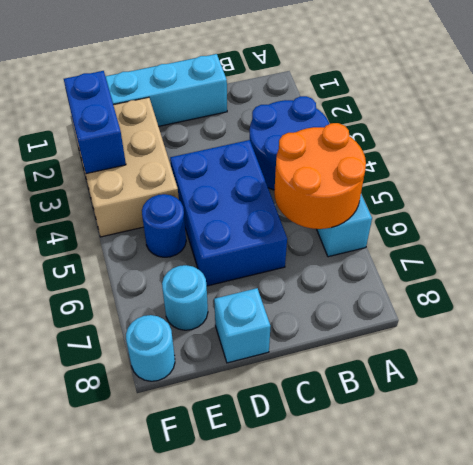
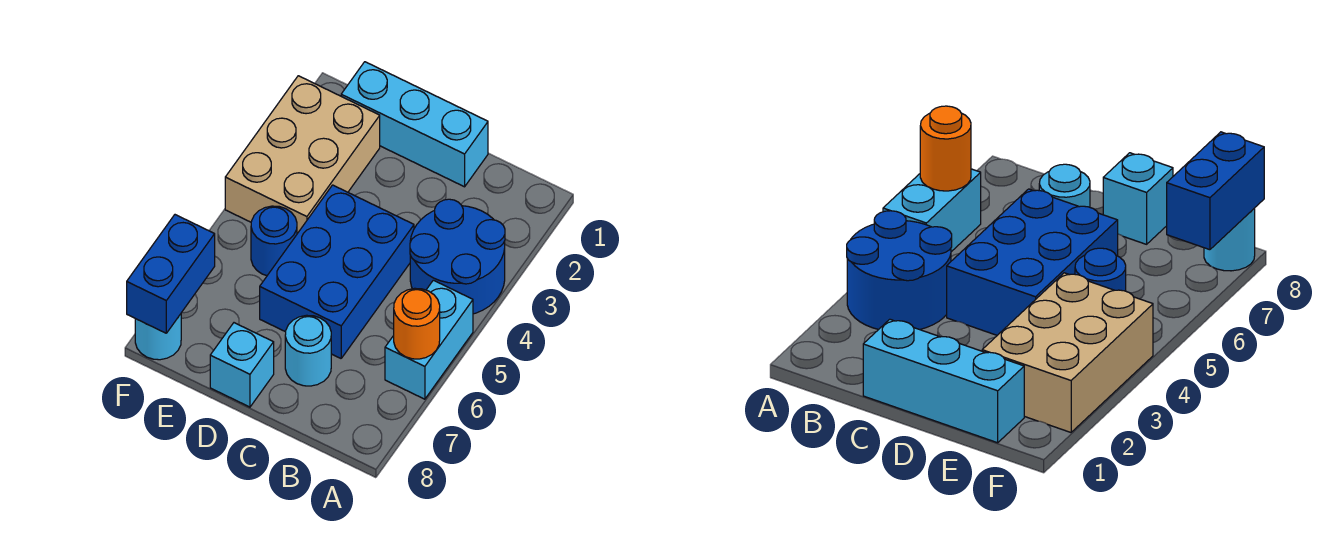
orange round brick A5:B6 level 2 -> orange round brick A6 level 2
cyan round brick E7 level 1 -> cyan round brick C7 level 1
blue brick F2:F3 level 2 -> blue brick F7:F8 level 2

